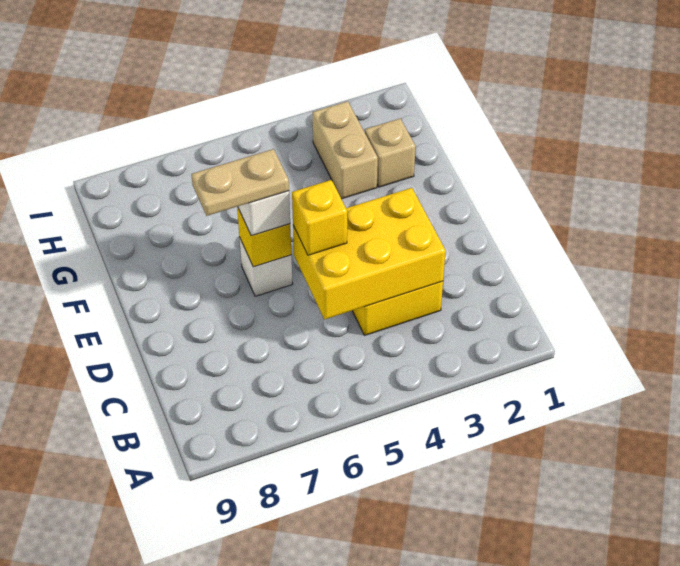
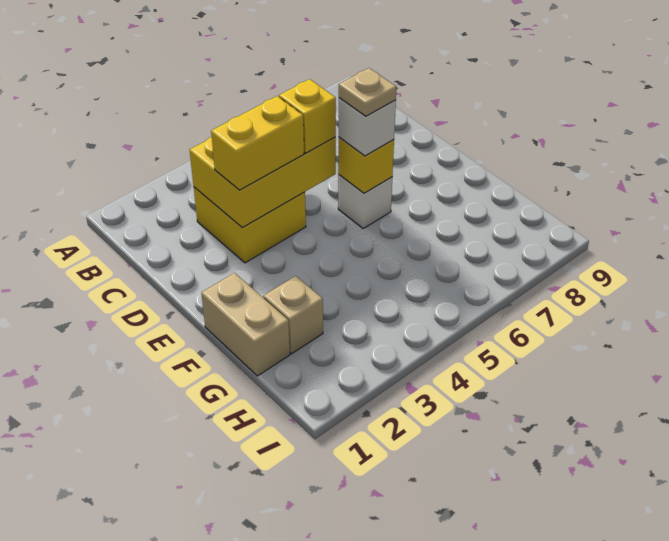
none -> yellow brick D3:D4 level 3
tan plate E6:E7 level 4 -> tan plate E6 level 4
tan brick G3:H3 level 1 -> tan brick F1:G1 level 1

